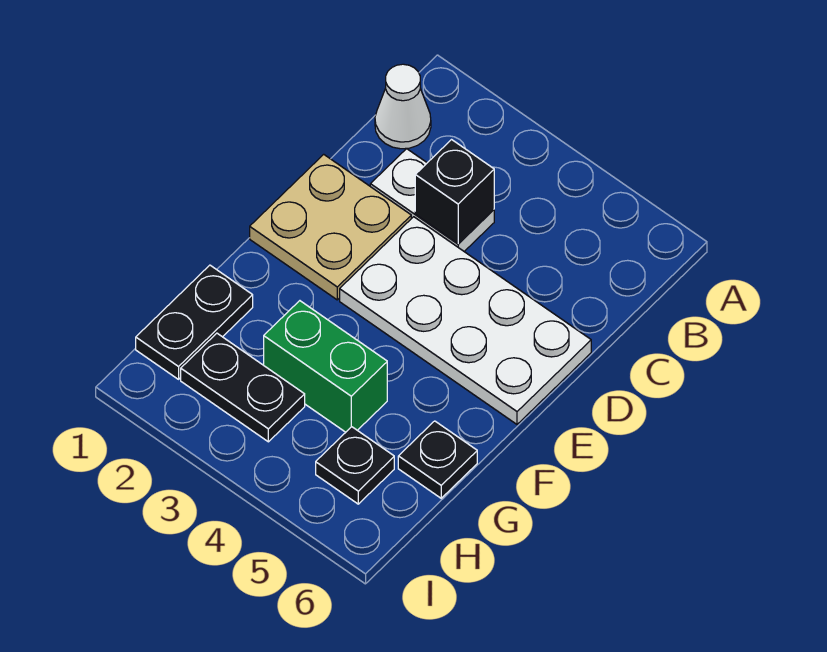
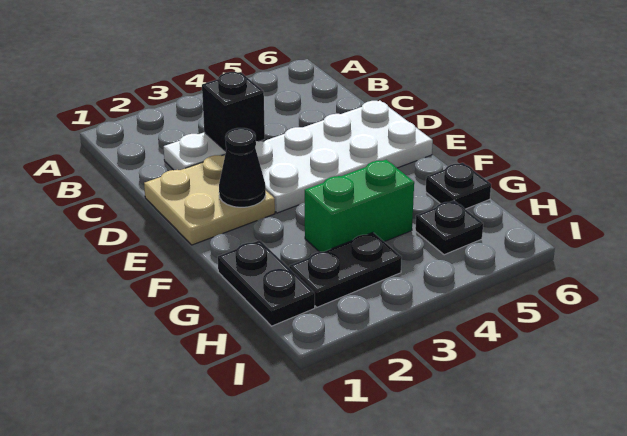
white cone B1 level 1 -> none
none -> black cone E2 level 2

